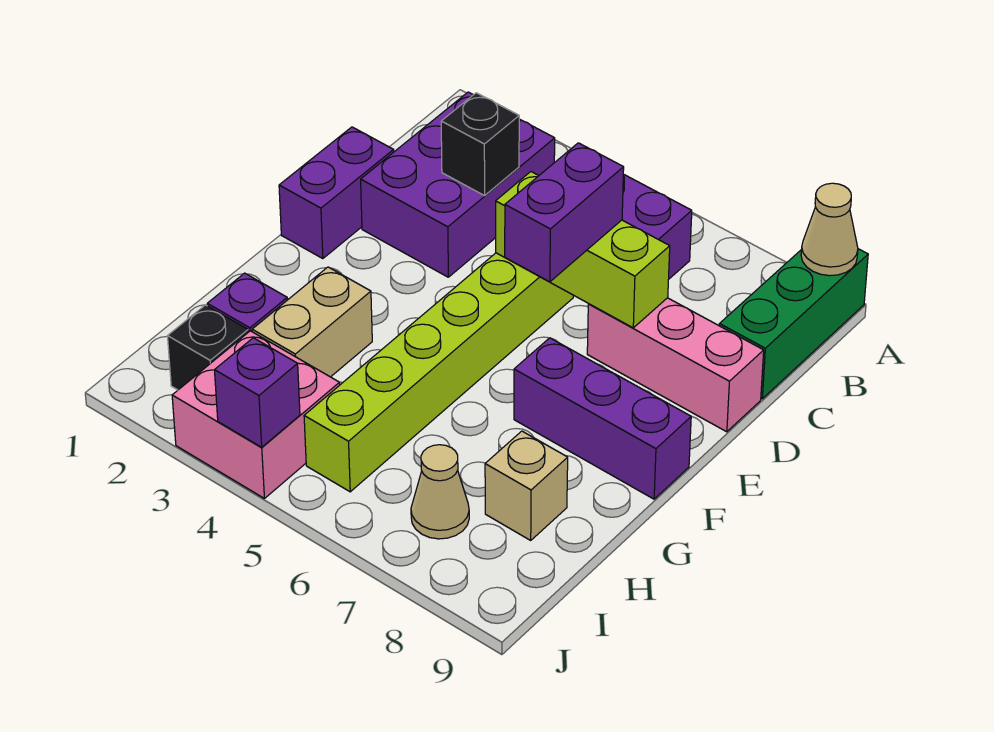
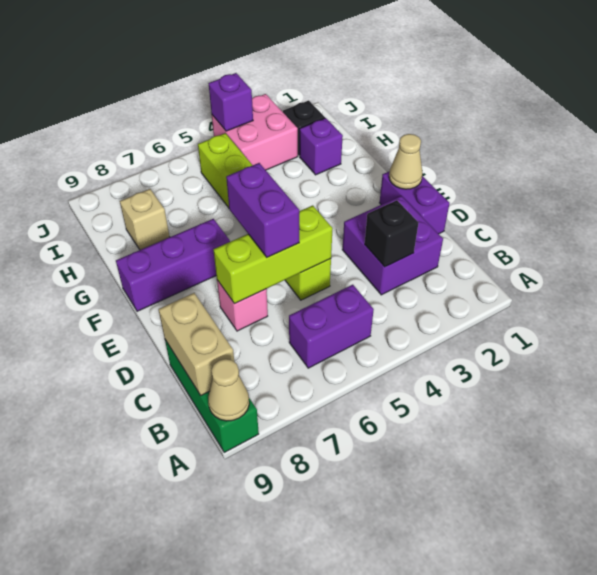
purple brick B2:D3 level 1 -> purple brick C2:D3 level 1
pink brick D7:D9 level 1 -> pink brick D7 level 1
tan brick G3:H3 level 1 -> tan brick B9:C9 level 2
tan cone I7 level 1 -> tan cone E1 level 2

